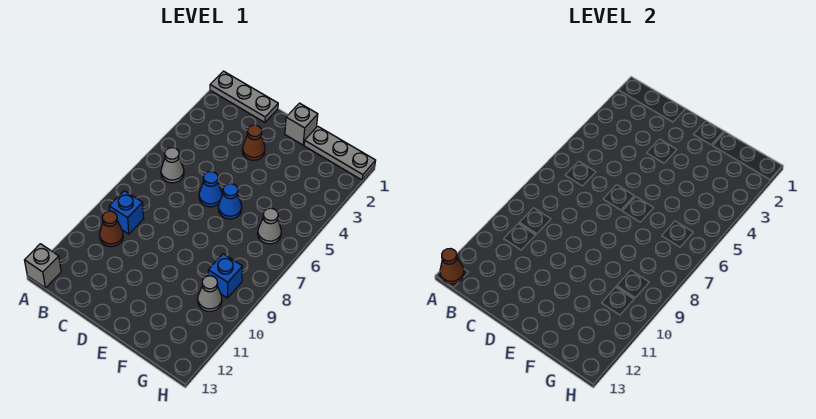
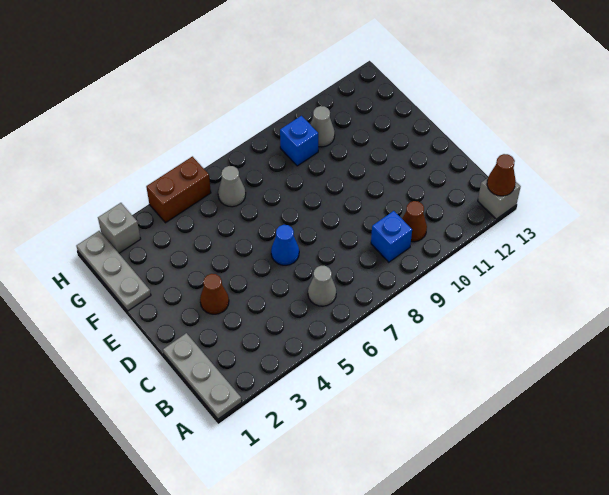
grey brick E1 level 1 -> grey brick H2 level 1
blue cone E6 level 1 -> none
none -> brown brick H4:H5 level 1

